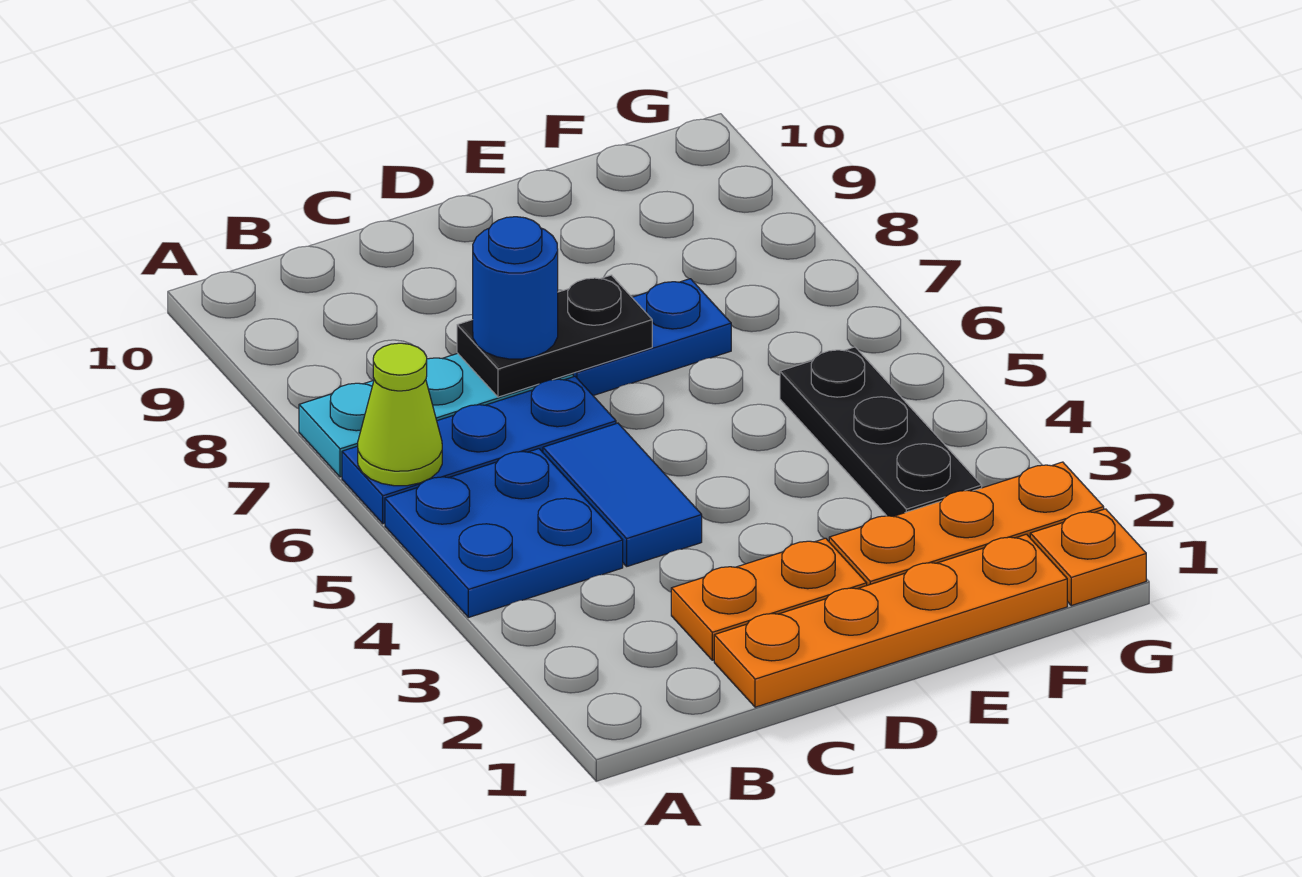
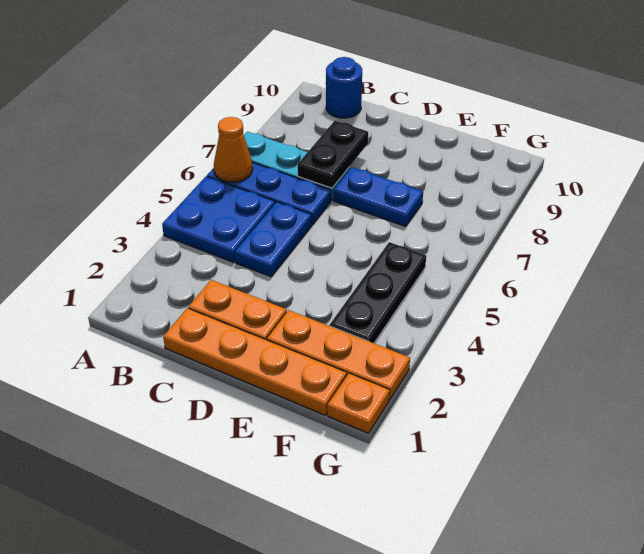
lime cone A6 level 2 -> orange cone A6 level 2
blue tile C4:C5 level 1 -> blue plate C4:C5 level 1
black plate C7:D7 level 2 -> black plate C7:C8 level 2
blue round brick C7 level 3 -> blue round brick B10 level 1

